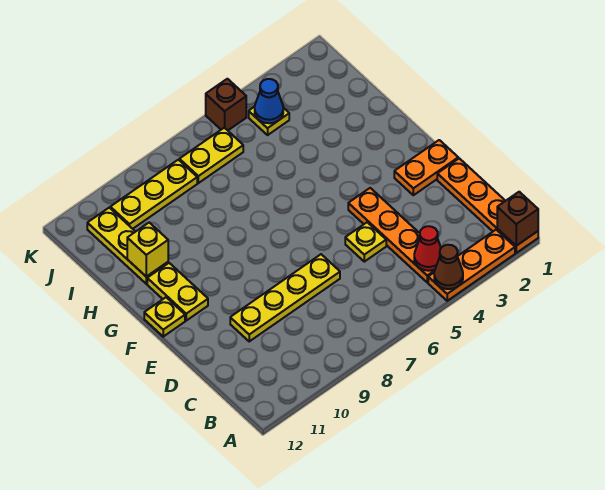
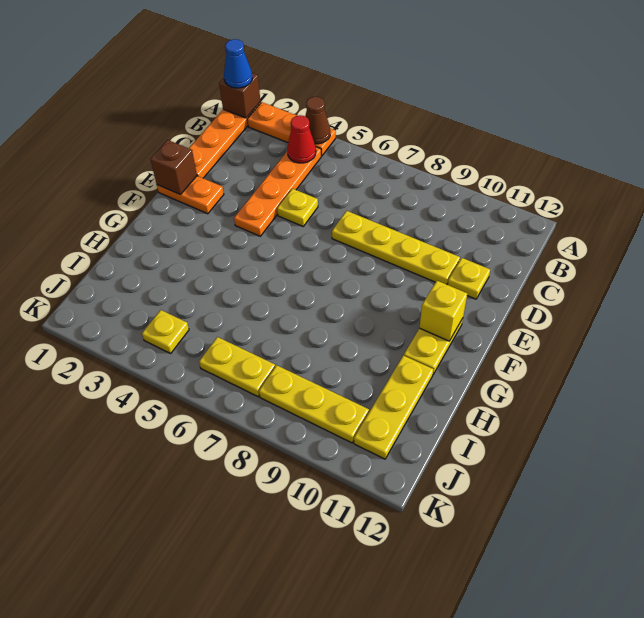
yellow plate F12 level 1 -> yellow plate D11 level 1
yellow brick H11 level 2 -> yellow brick F11 level 2
blue cone J4 level 2 -> blue cone A1 level 3
brown brick K5 level 1 -> brown brick E1 level 2

